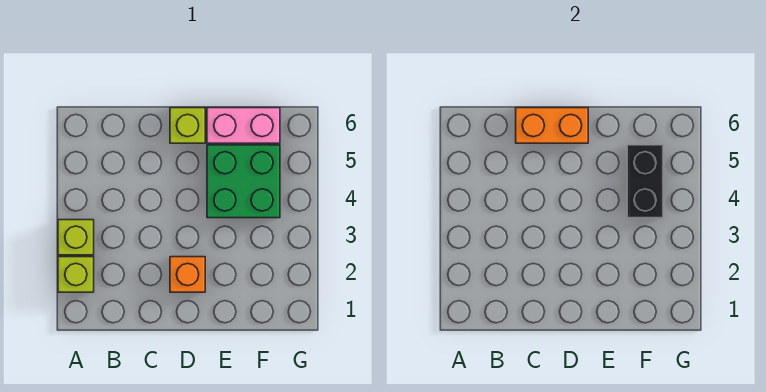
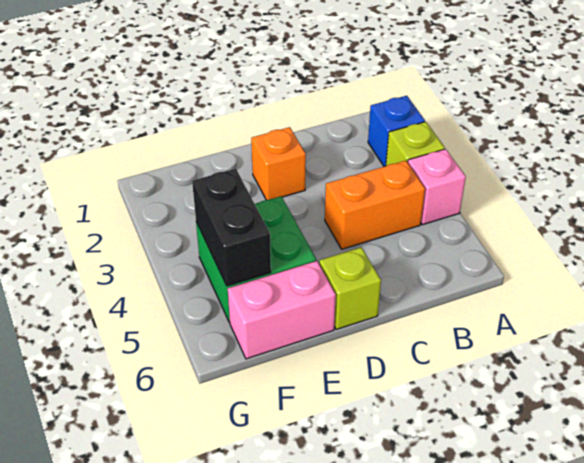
lime brick A2 level 1 -> blue brick A2 level 1
none -> pink brick A4 level 1
orange brick C6:D6 level 2 -> orange brick B4:C4 level 1

